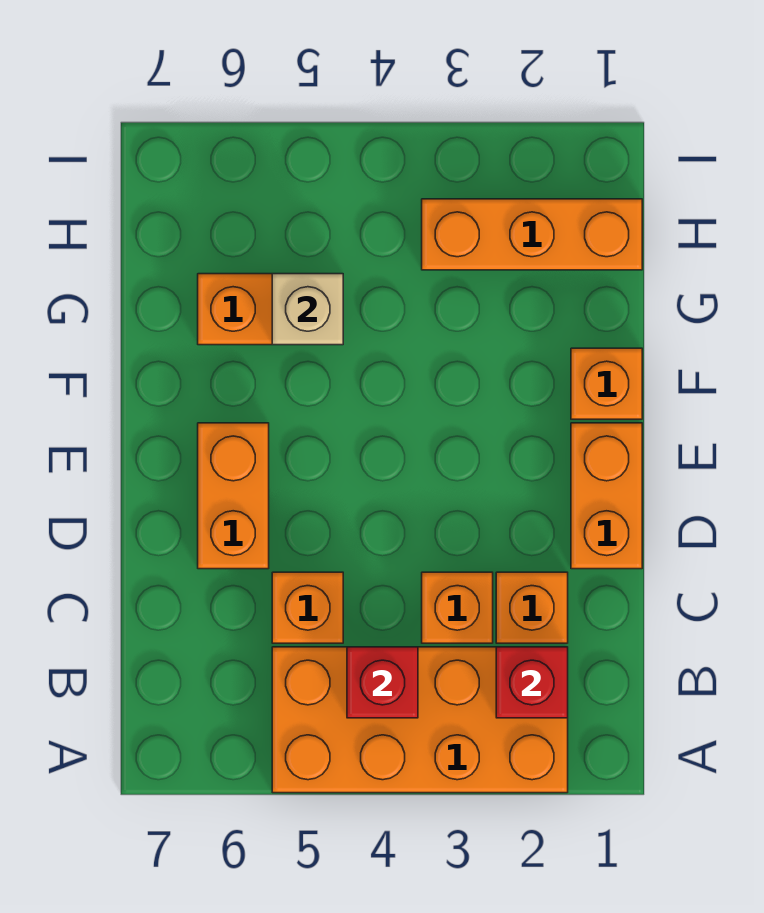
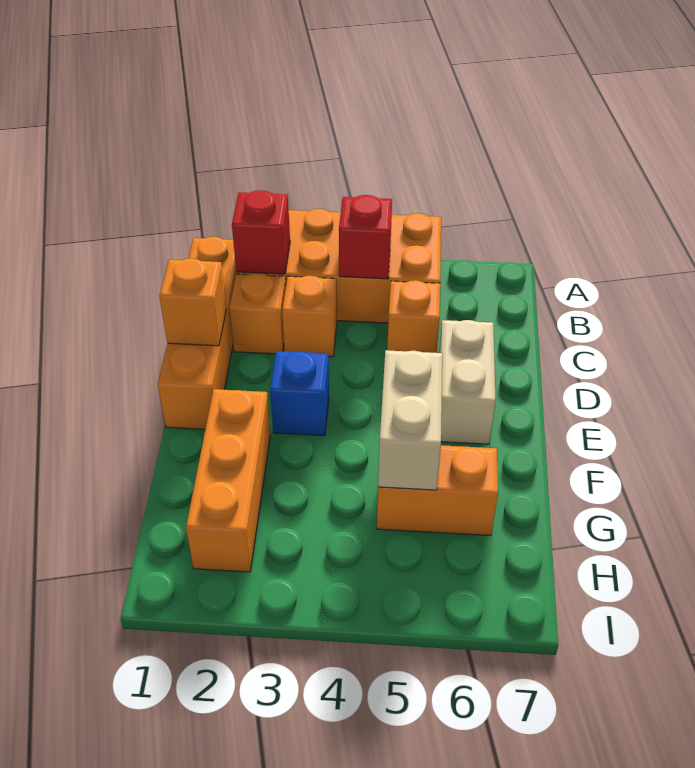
orange brick D1:E1 level 1 -> orange brick B1:E1 level 1
orange brick D6:E6 level 1 -> tan brick D6:E6 level 1
none -> blue brick E3 level 1
orange brick F1 level 1 -> orange brick D1 level 2
tan brick G5 level 2 -> tan brick F5:G5 level 2
orange brick H1:H3 level 1 -> orange brick F2:H2 level 1

